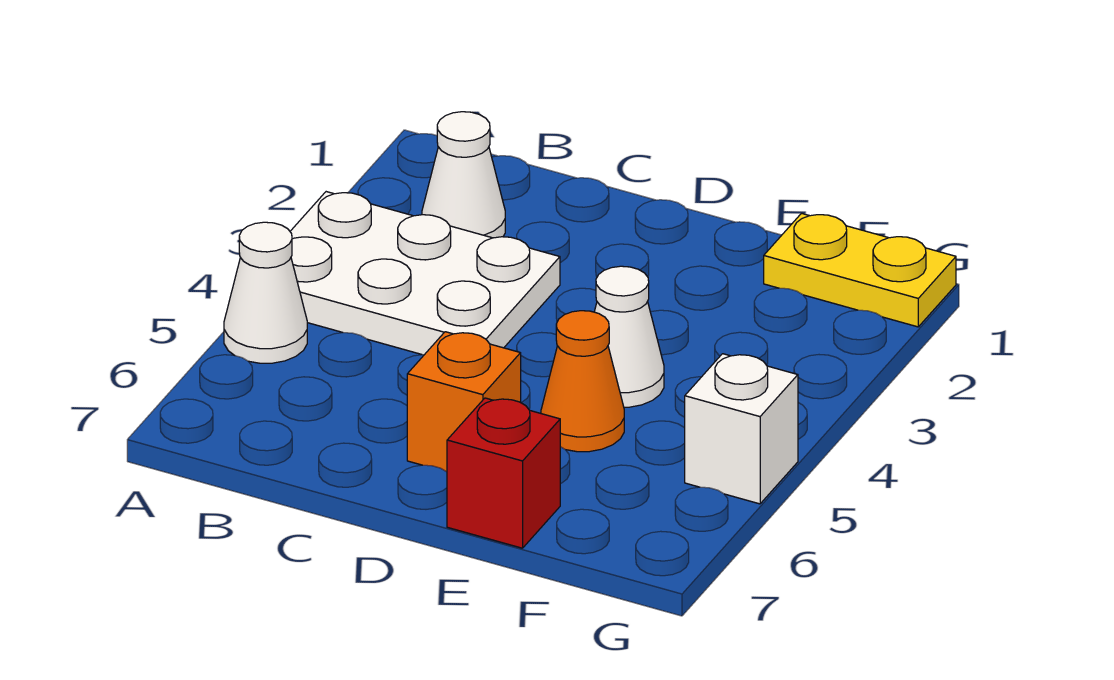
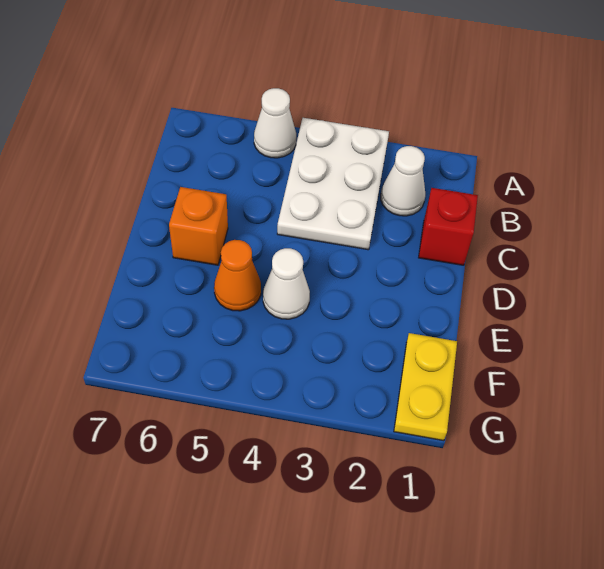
red brick E7 level 1 -> red brick C1 level 1
white brick G5 level 1 -> none

